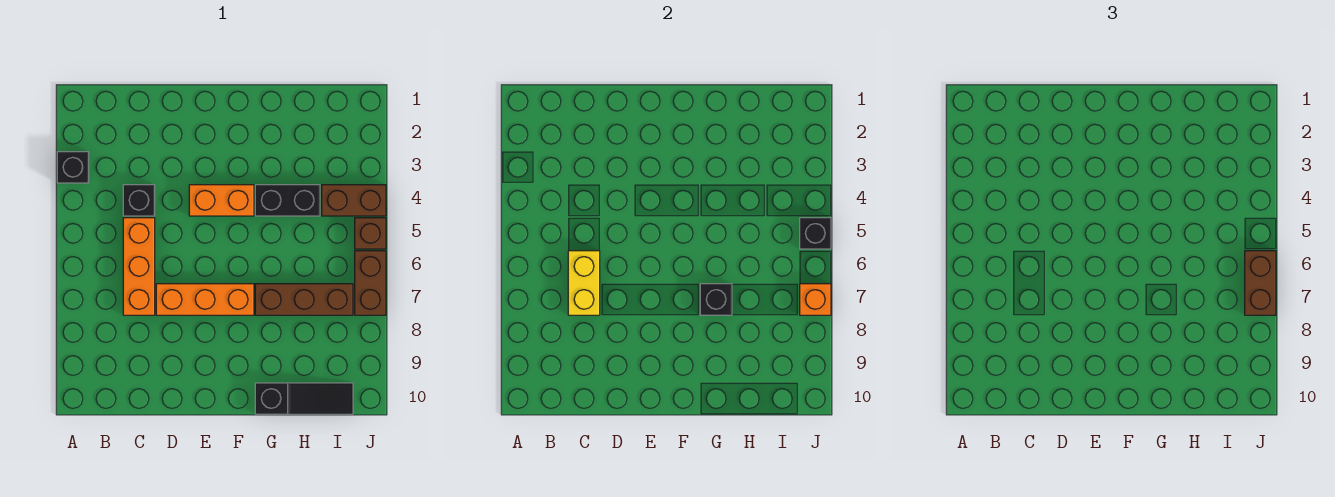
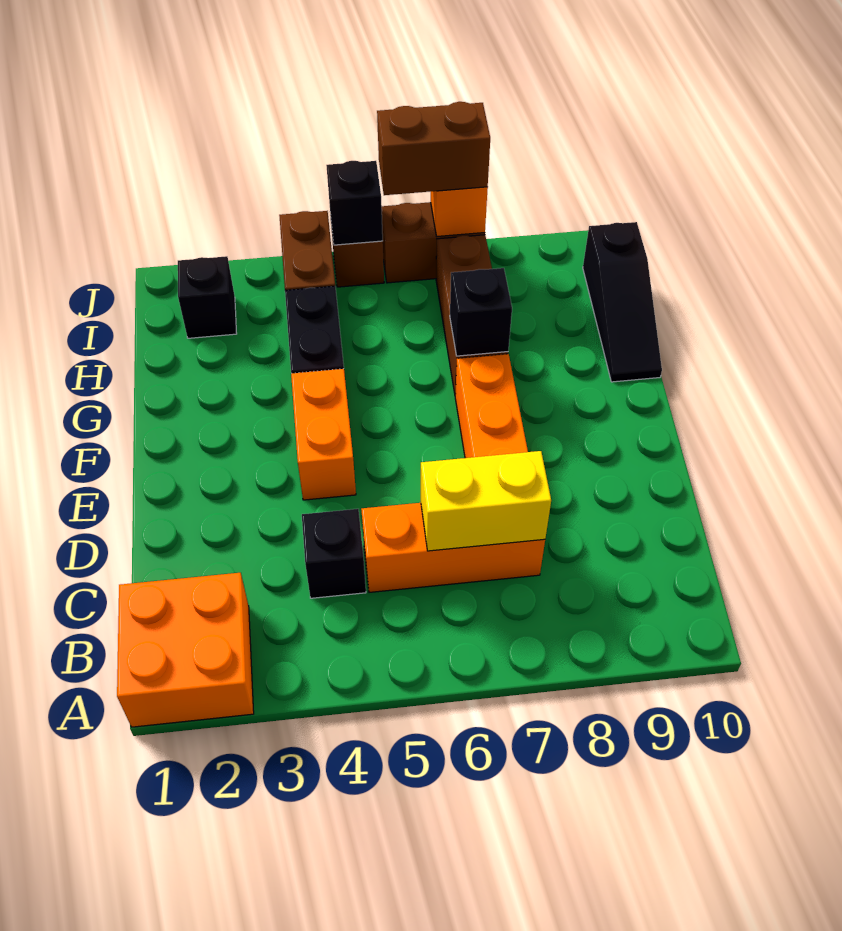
none -> orange brick A1:B2 level 1
black brick A3 level 1 -> black brick I2 level 1
black slope G10:I10 level 1 top G -> black slope G10:I10 level 1 top I

